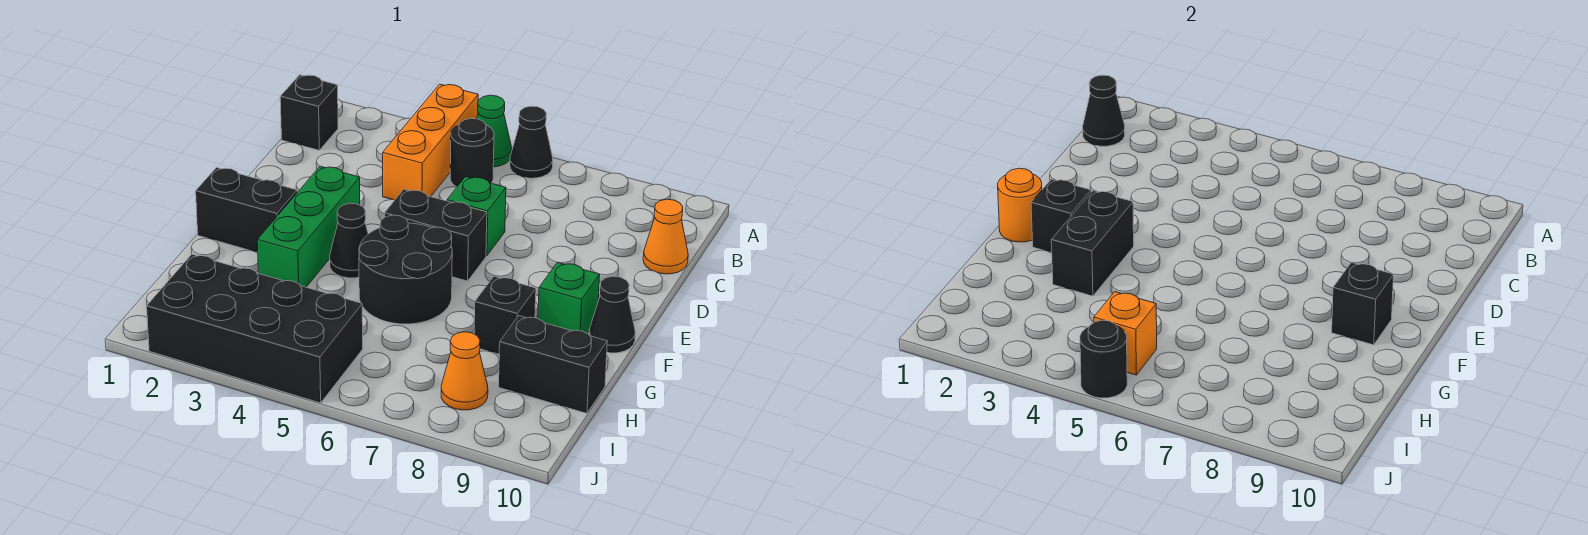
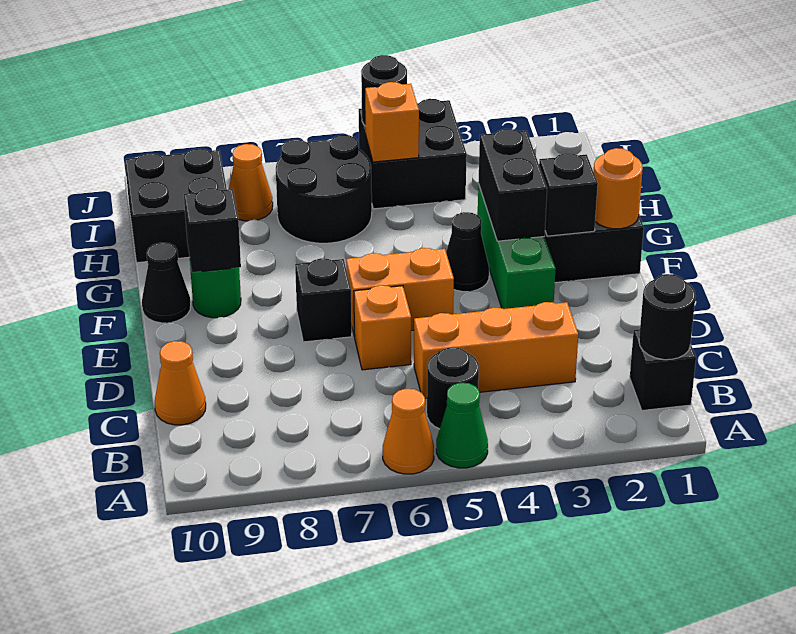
orange brick A4:C4 level 1 -> orange brick C3:C5 level 1
black cone A6 level 1 -> orange cone A6 level 1
black cone B1 level 2 -> black round brick B1 level 2
green brick D6 level 1 -> orange brick D6 level 1
black brick E5:E6 level 1 -> orange brick E5:E6 level 1
black round brick F5:G6 level 1 -> black round brick H6:I7 level 1
green brick F9 level 1 -> green round brick F9 level 1
black brick G8 level 1 -> black brick E7 level 1
black brick H9:H10 level 1 -> black brick H9:I10 level 1
black brick I2:J5 level 1 -> black brick I4:J5 level 1

